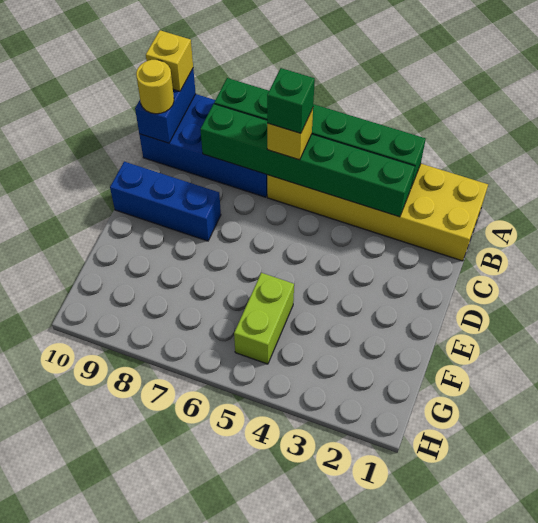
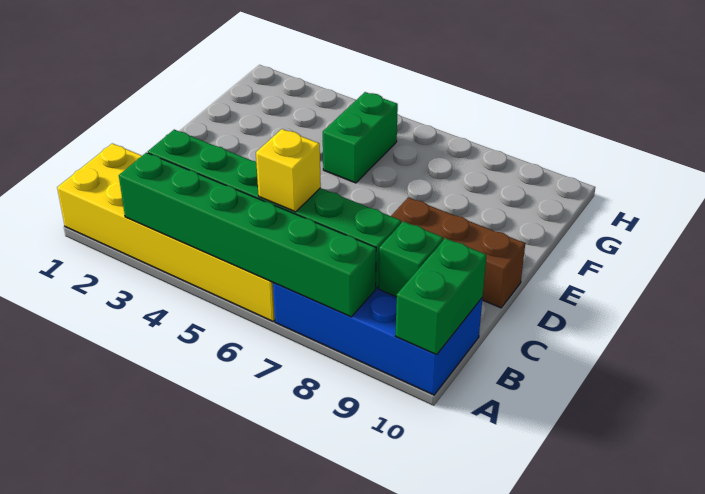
blue brick A10:B10 level 2 -> green brick A10:B10 level 2
yellow brick A10 level 3 -> none
green brick B6 level 4 -> green brick B9 level 2
yellow round brick B10 level 3 -> none
blue brick D8:D10 level 1 -> brown brick D8:D10 level 1
lime brick F5:G5 level 1 -> green brick F5:G5 level 1

